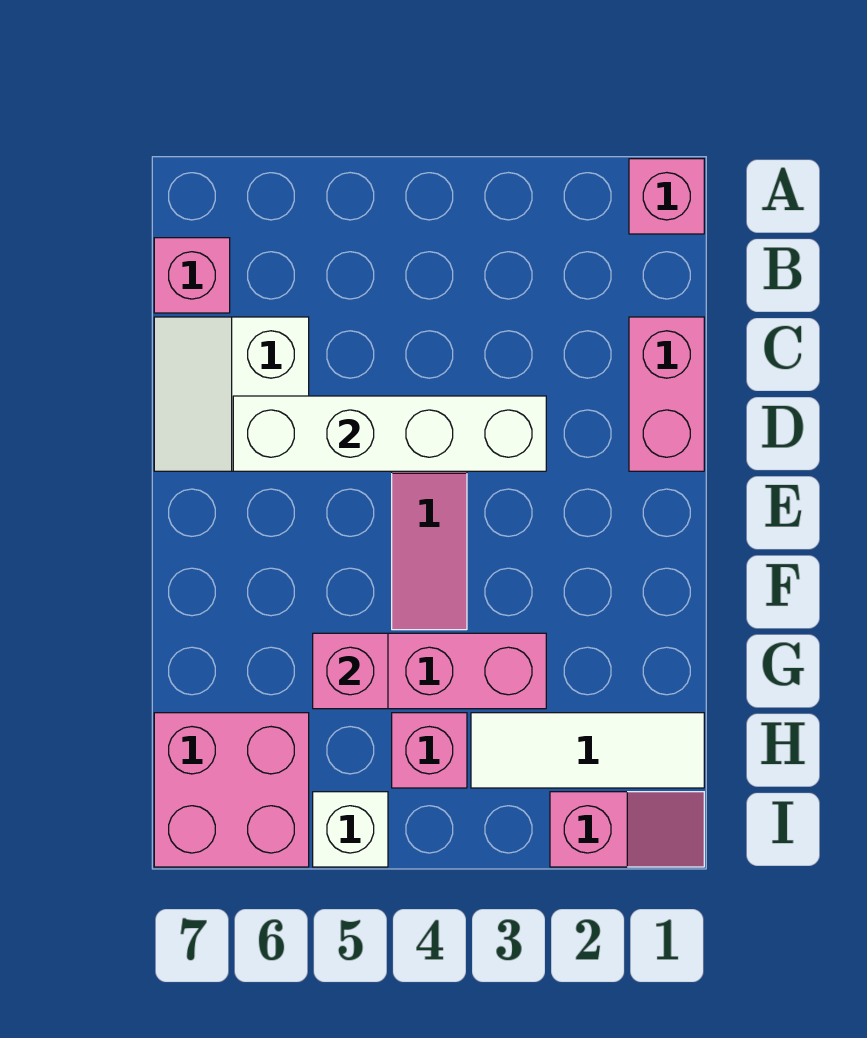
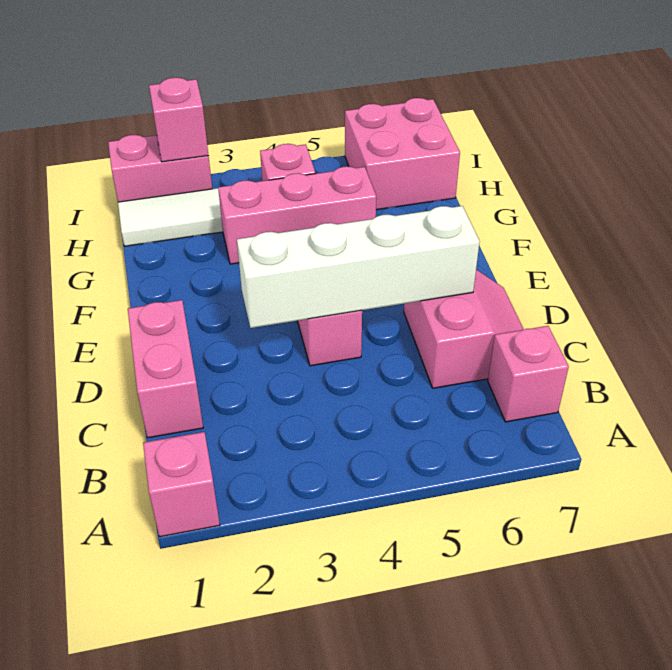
white slope C6:D7 level 1 top 6 -> pink slope C6:D7 level 1 top 6
pink brick G5 level 2 -> pink brick I2 level 2
pink slope I1:I2 level 1 top 2 -> pink brick I1:I2 level 1
white brick I5 level 1 -> none

